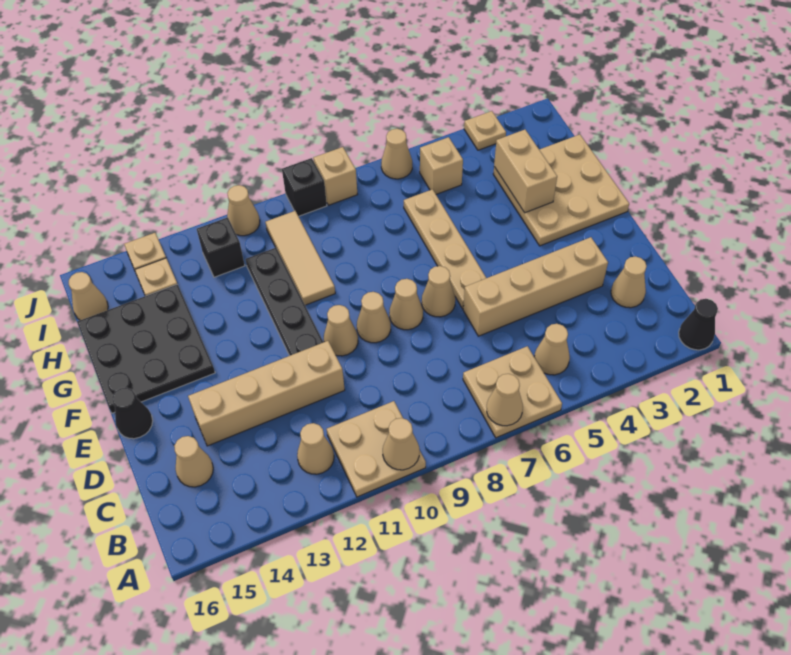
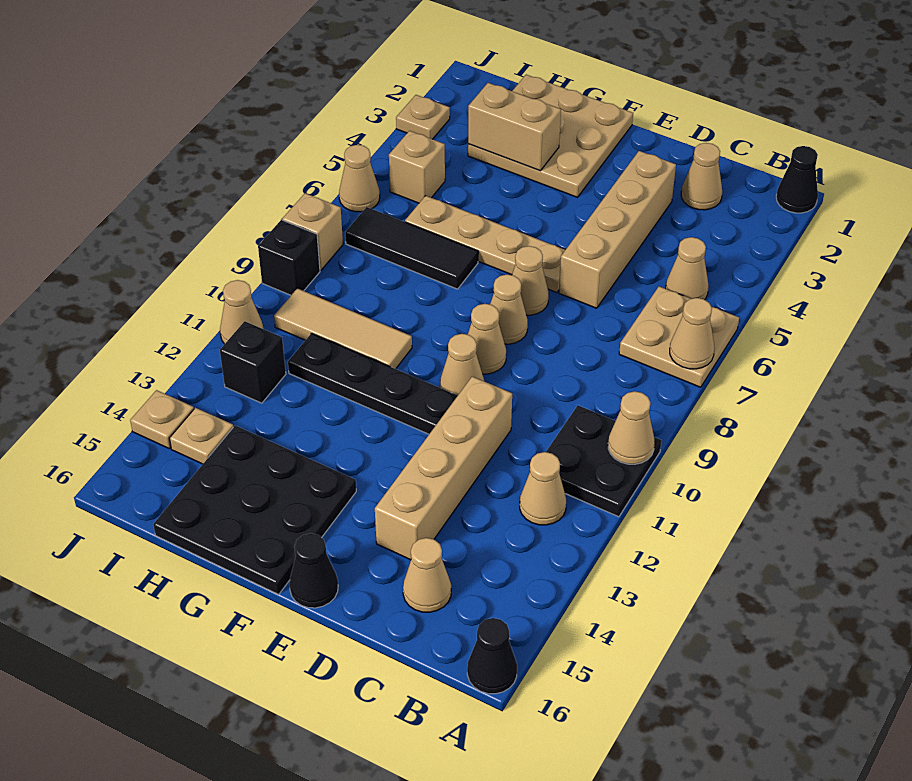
tan plate A10:B11 level 1 -> black plate A10:B11 level 1
none -> black cone A16 level 1
none -> black tile G7:I7 level 1
tan cone I16 level 1 -> none

